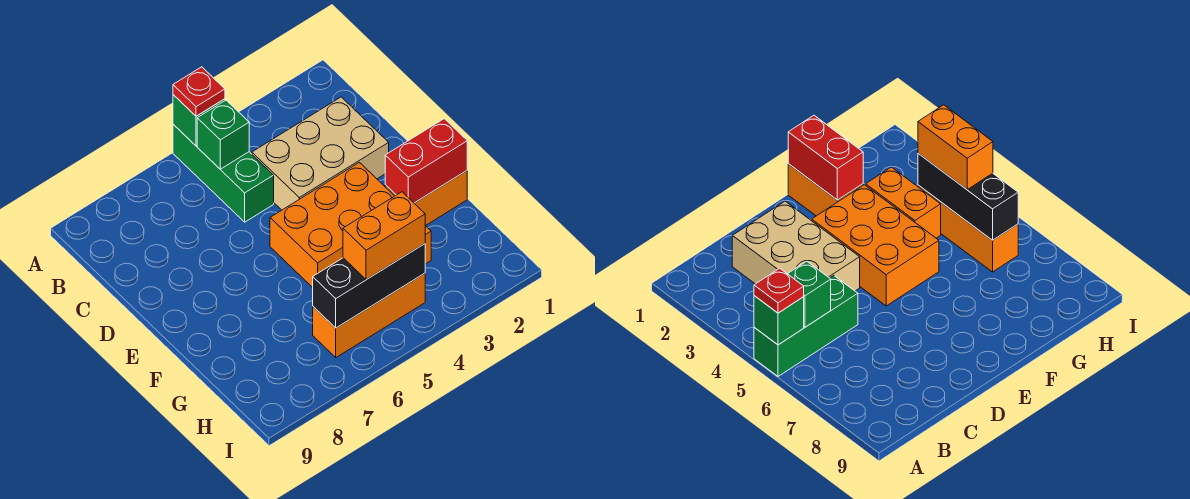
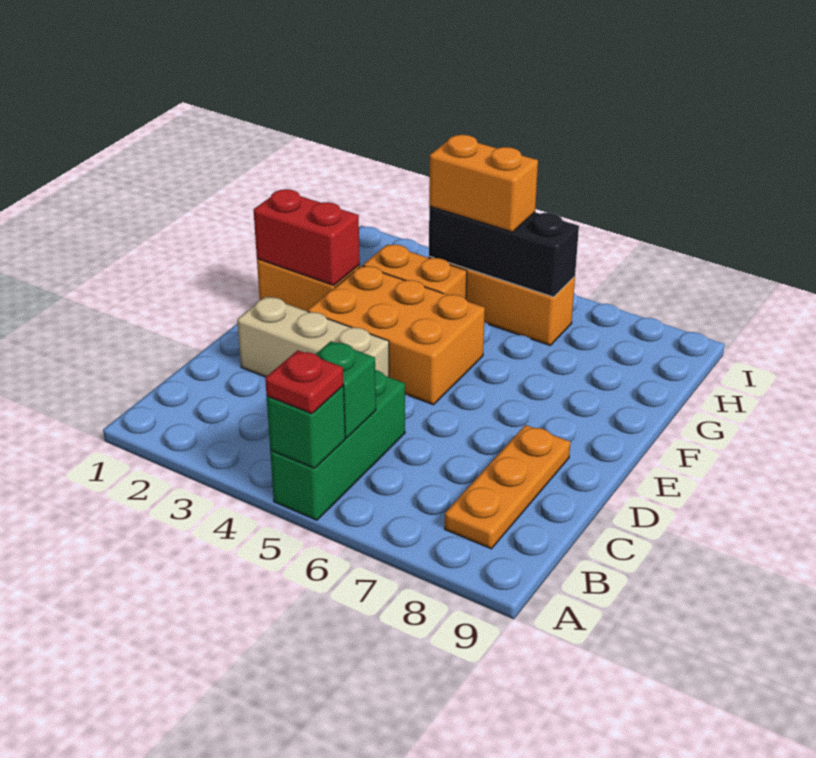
none -> orange plate B8:D8 level 1
tan brick C2:D4 level 1 -> tan brick D2:D4 level 1

